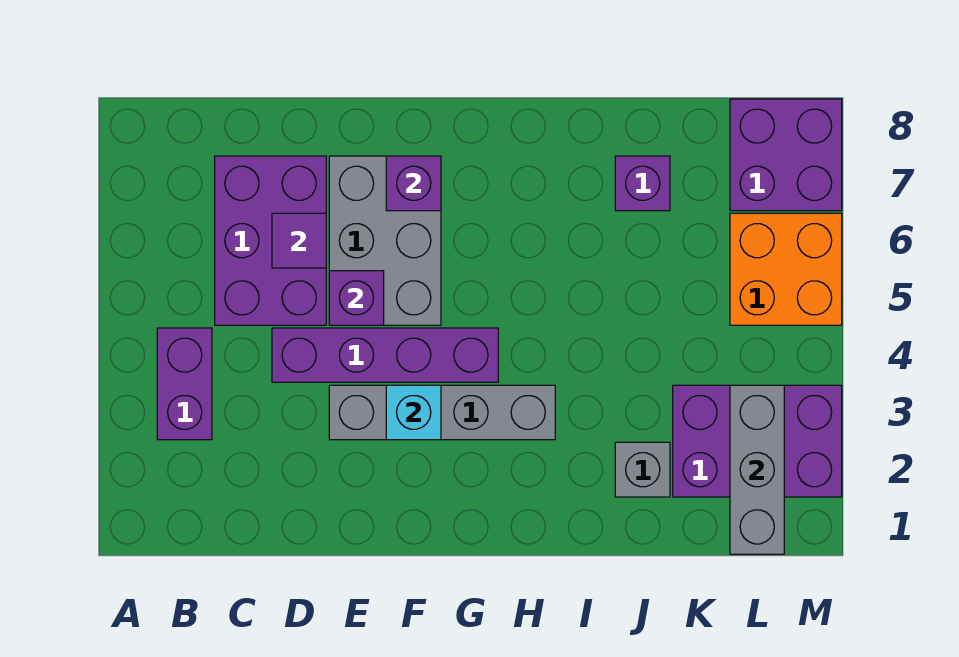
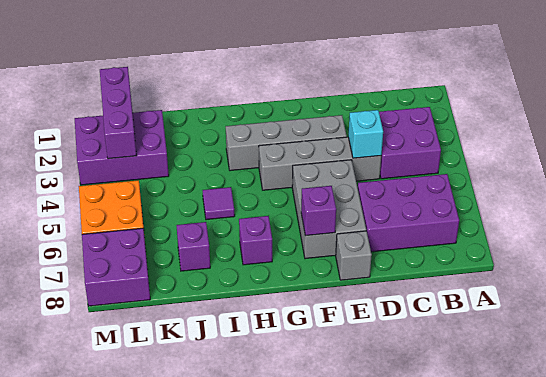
purple brick B3:B4 level 1 -> purple brick B3:C4 level 1
purple brick C5:D7 level 1 -> purple brick B6:D7 level 1
purple brick D4:G4 level 1 -> grey brick D4:G4 level 1
purple tile D6 level 2 -> purple tile I5 level 1
purple brick E5 level 2 -> purple brick H7 level 1
cyan brick F3 level 2 -> cyan brick D4 level 2
grey brick J2 level 1 -> grey brick E8 level 1
grey brick L1:L3 level 2 -> purple brick L1:L3 level 2

